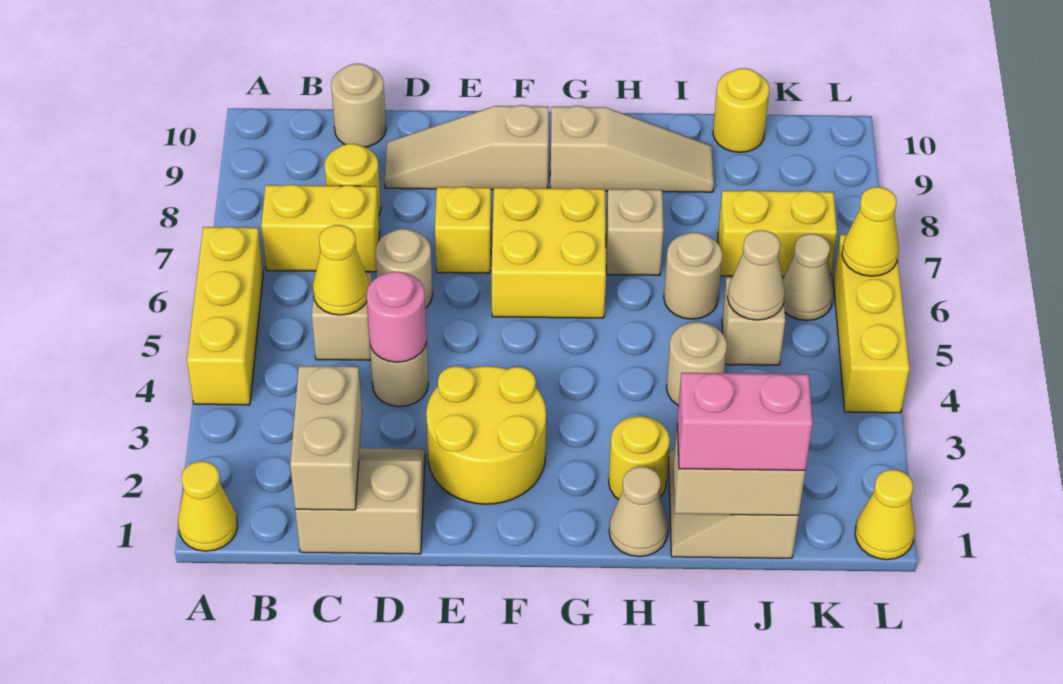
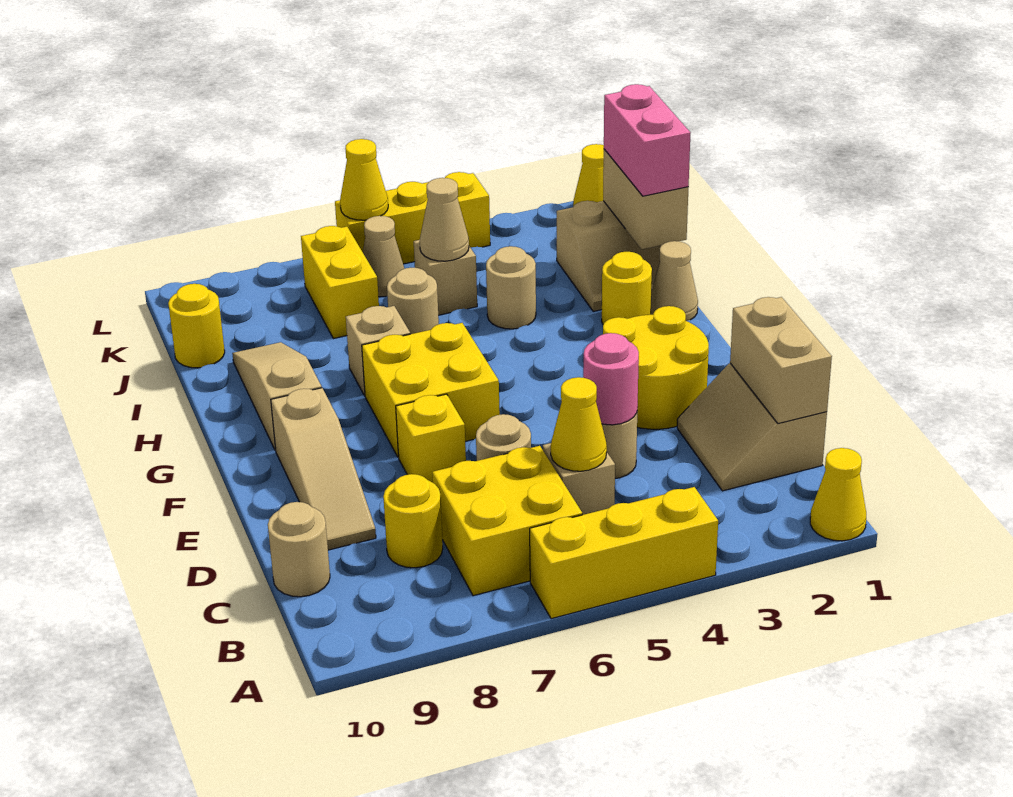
yellow brick B7:C7 level 1 -> yellow brick B6:C7 level 1
tan brick C1:C2 level 2 -> tan brick C1:D1 level 2

